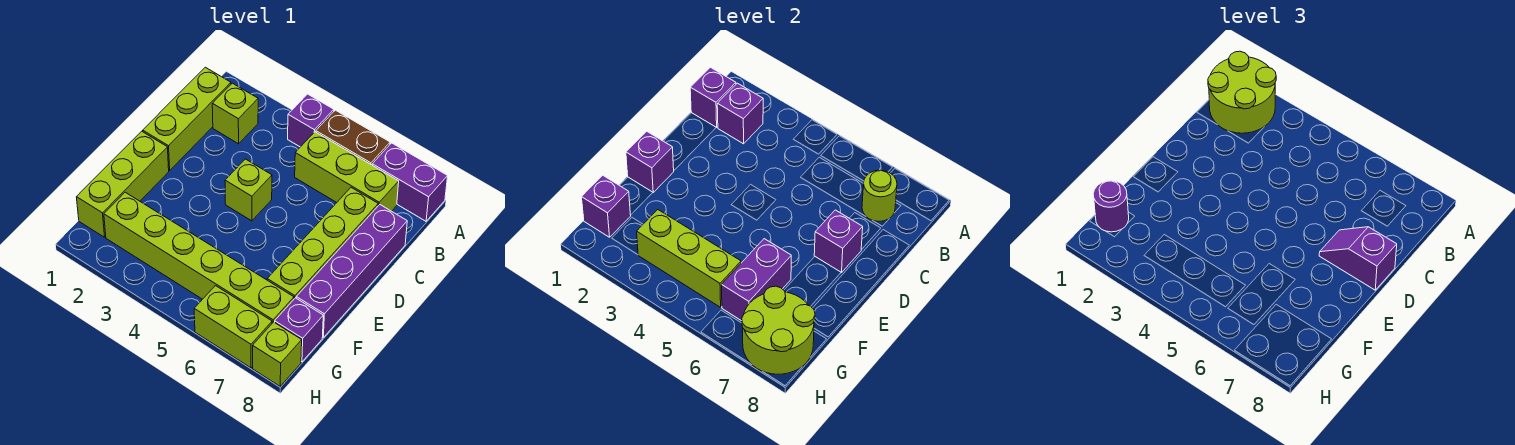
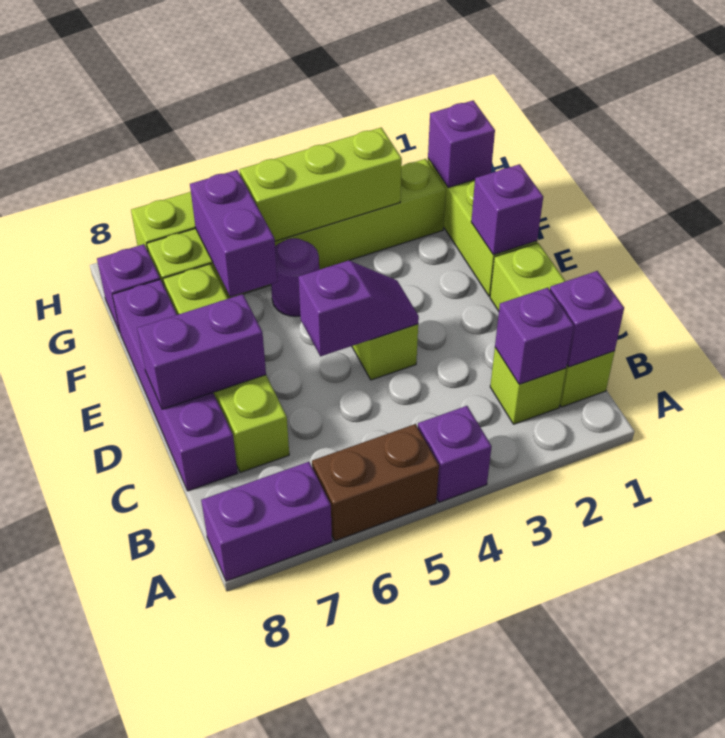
lime round brick A1:B2 level 3 -> none
lime brick B5:B7 level 1 -> none
lime round brick B7 level 2 -> none
purple brick D7 level 2 -> purple brick D7:D8 level 2
purple slope D7:D8 level 3 top 8 -> purple slope D4:D5 level 2 top 5
purple round brick G1 level 3 -> purple round brick F5 level 1
lime round brick G7:H8 level 2 -> none
lime brick H8 level 1 -> none

